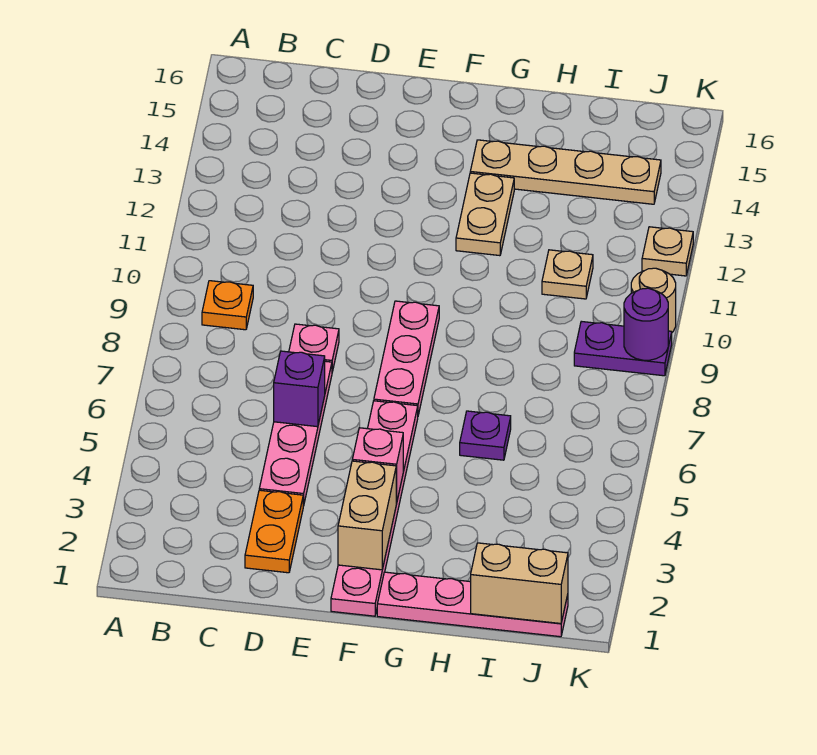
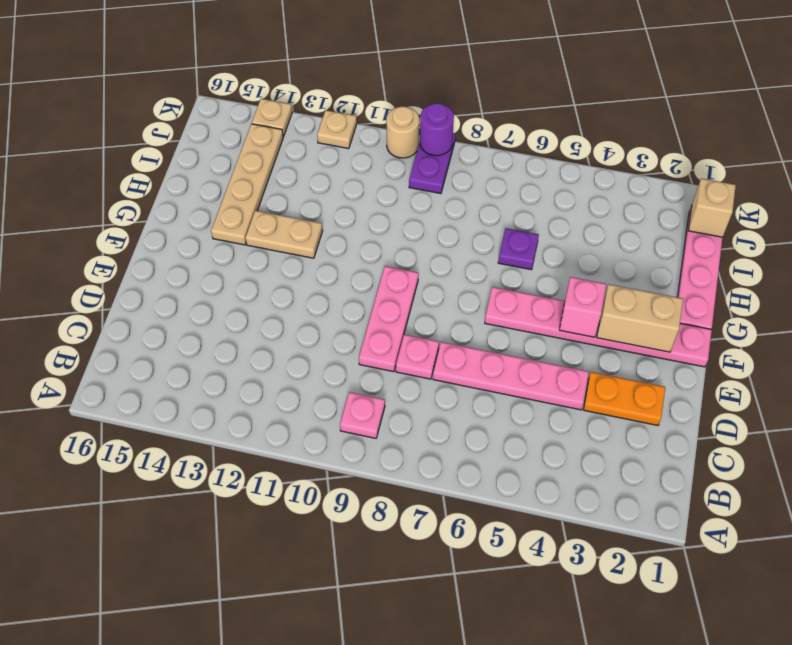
orange plate B9 level 1 -> pink plate B9 level 1
purple brick D6 level 2 -> none
pink plate F7:F9 level 1 -> pink plate D9:F9 level 1
tan brick I1:J1 level 2 -> tan brick J1 level 2
tan plate I11 level 1 -> tan plate K14 level 1

